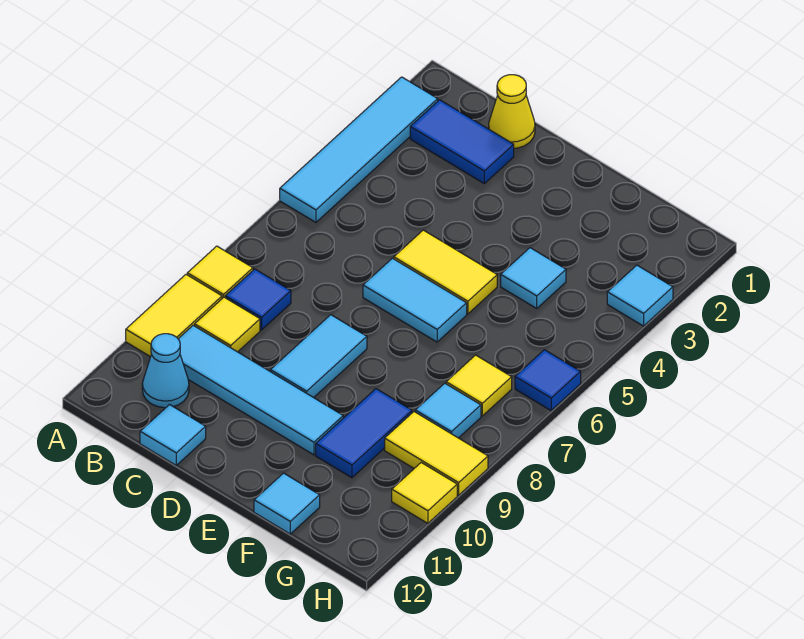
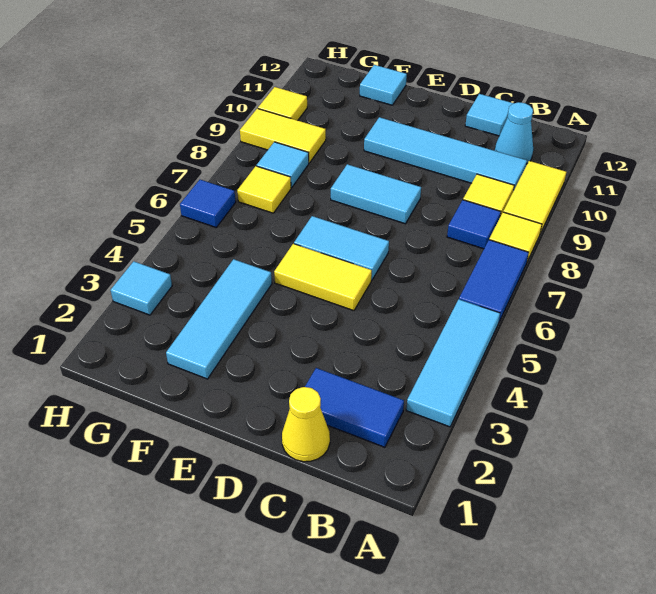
cyan tile A2:A5 level 1 -> cyan tile A3:A5 level 1
cyan tile D8:D9 level 1 -> cyan tile D8:E8 level 1
cyan tile F4 level 1 -> cyan tile F2:F4 level 1
blue tile F9:F10 level 1 -> blue tile A6:A7 level 1

